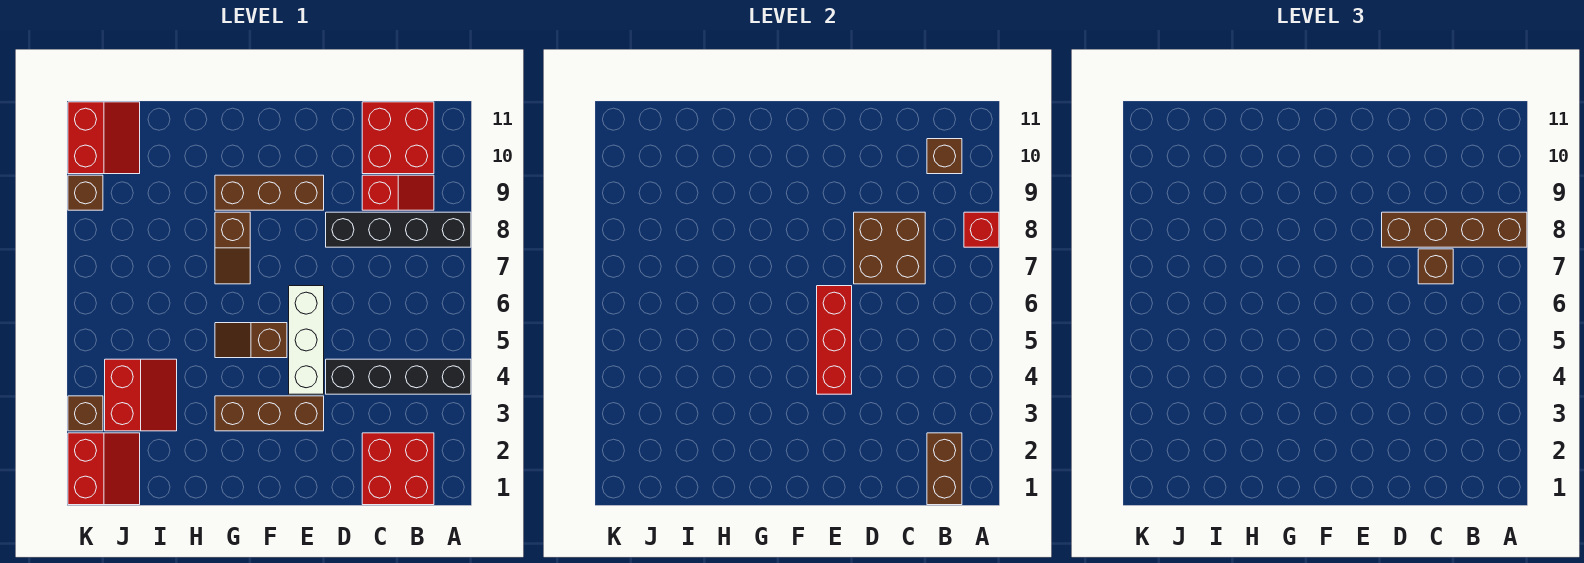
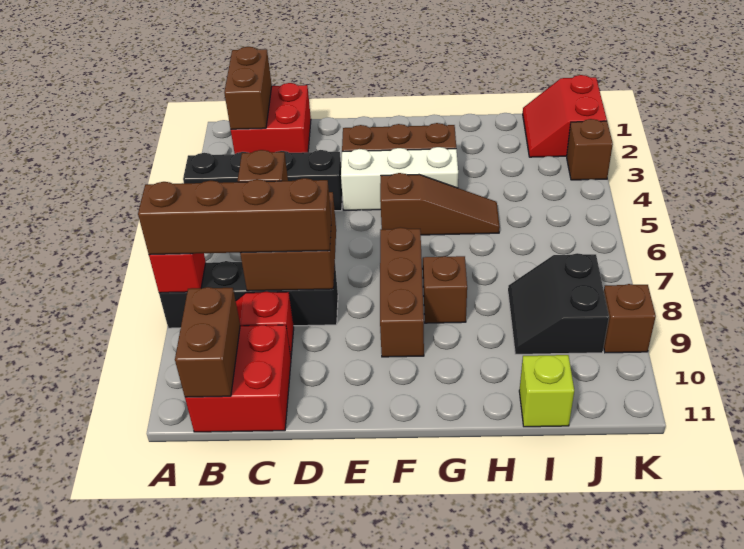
brown brick B10 level 2 -> brown brick B10:B11 level 2
white brick E4:E6 level 1 -> white brick E4:G4 level 1
red brick E4:E6 level 2 -> none
brown brick E9:G9 level 1 -> brown brick F7:F9 level 1
brown slope F5:G5 level 1 top F -> brown slope F5:H5 level 1 top F
red slope I3:J4 level 1 top J -> none
none -> black slope I8:J9 level 1 top J
none -> lime brick I11 level 1
red slope J10:K11 level 1 top K -> none

